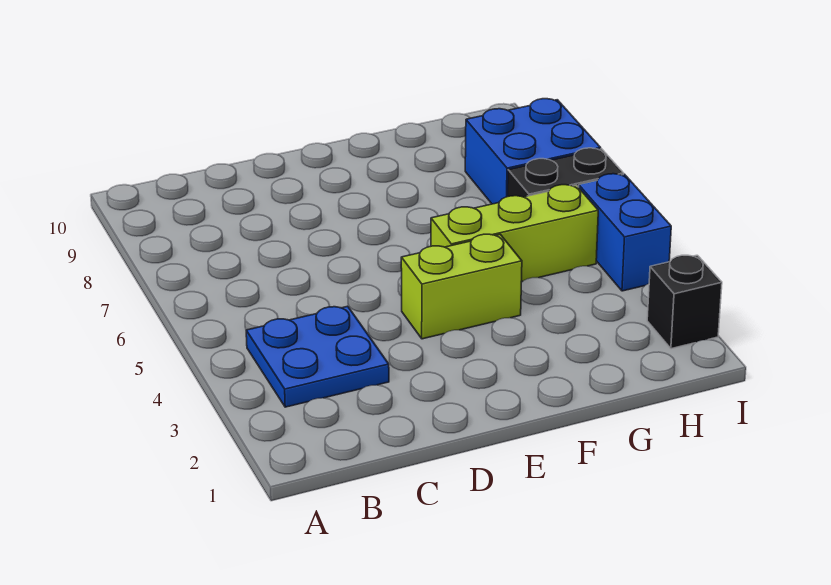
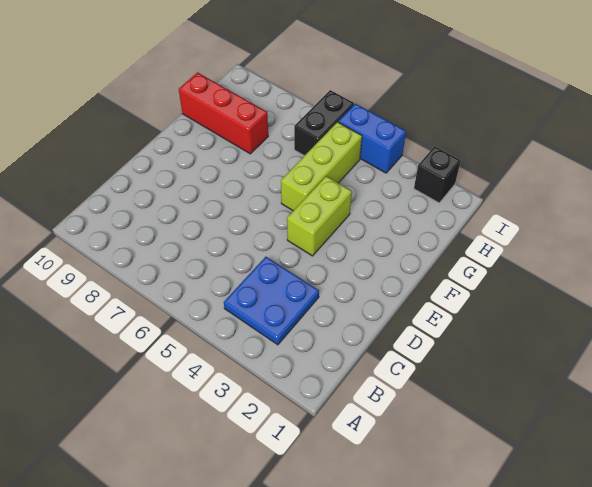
none -> red brick G8:G10 level 1
blue brick H7:I8 level 1 -> none

